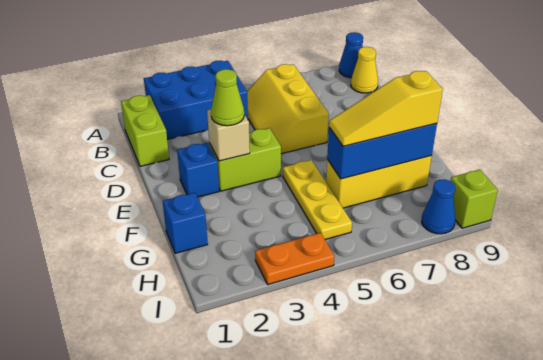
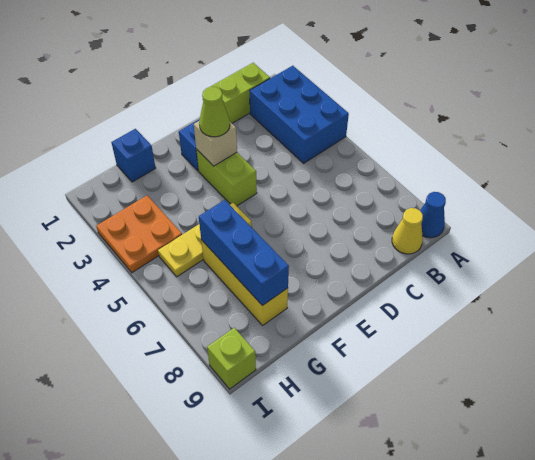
yellow slope B5:D6 level 1 top 6 -> none
yellow slope G6:G8 level 3 top 8 -> none
orange plate I3:I4 level 1 -> orange plate H3:I4 level 1
blue cone I8 level 1 -> none

